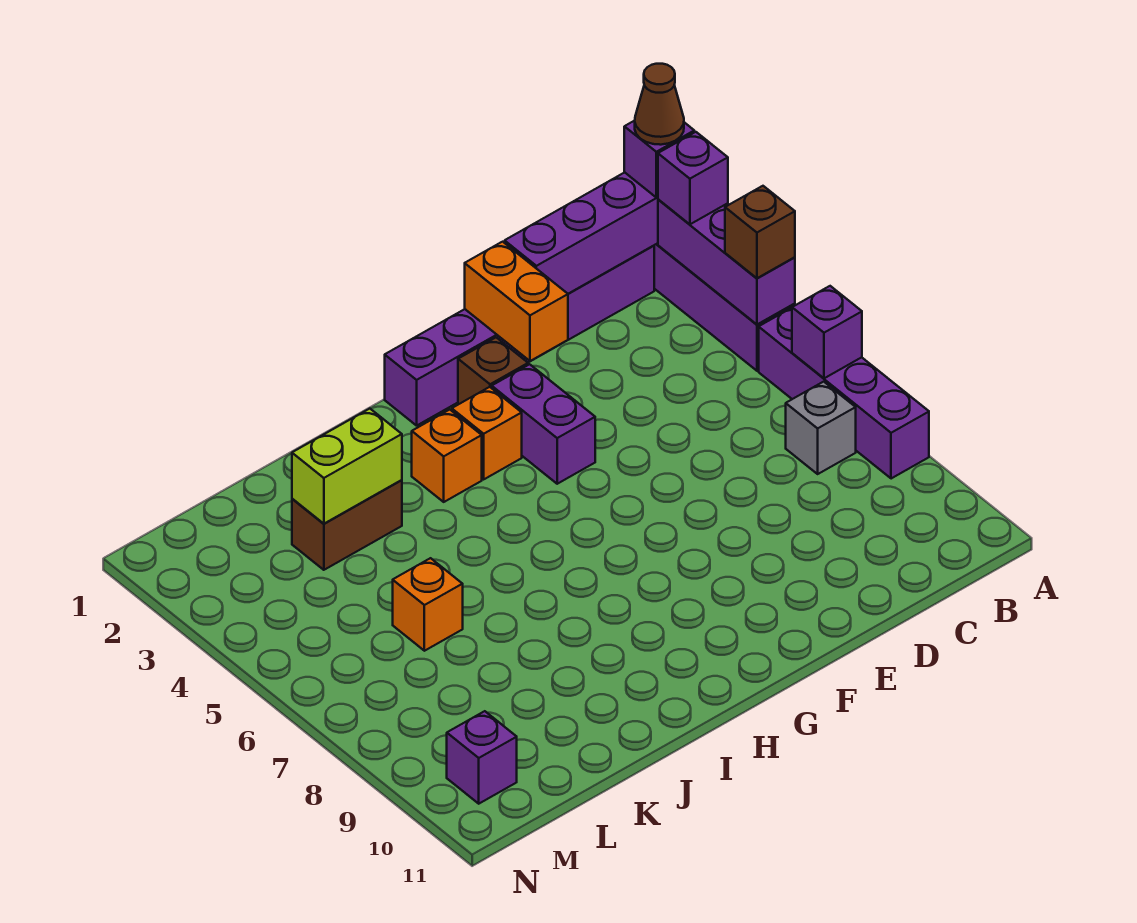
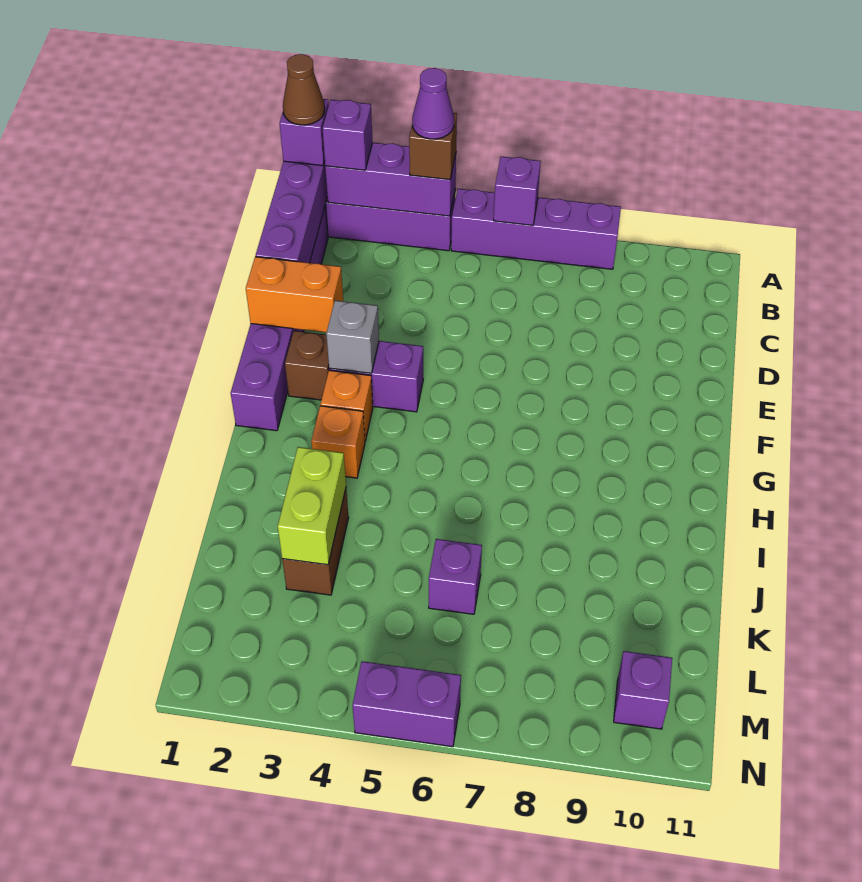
none -> purple cone A4 level 4
grey brick B7 level 1 -> grey brick F3 level 2
orange brick K6 level 1 -> purple brick K6 level 1
none -> purple brick N5:N6 level 1

